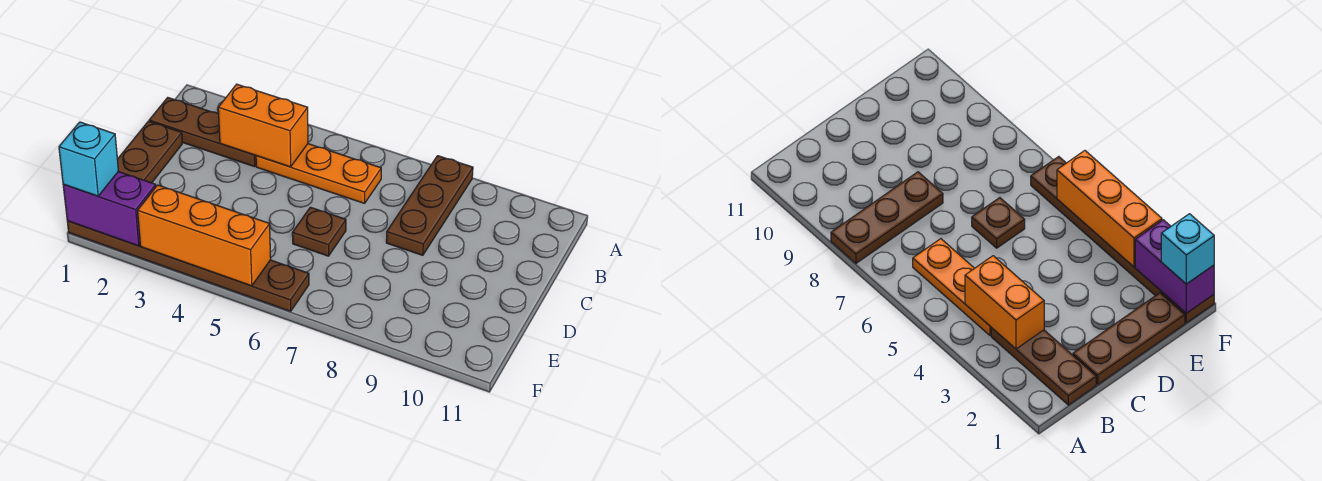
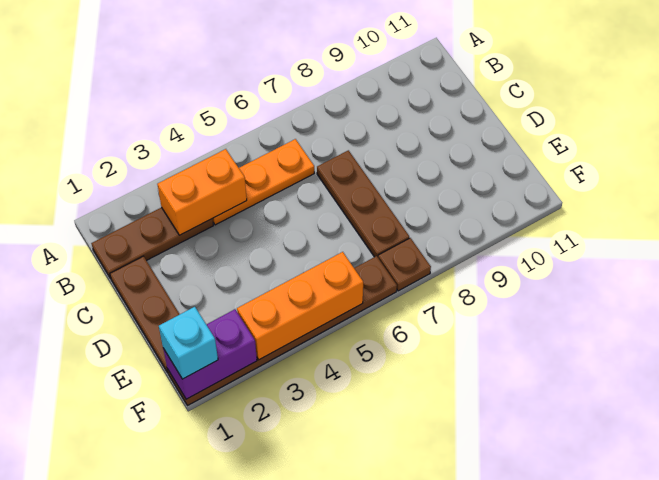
brown plate A8:C8 level 1 -> brown plate C7:E7 level 1
brown plate D6 level 1 -> brown plate F7 level 1

